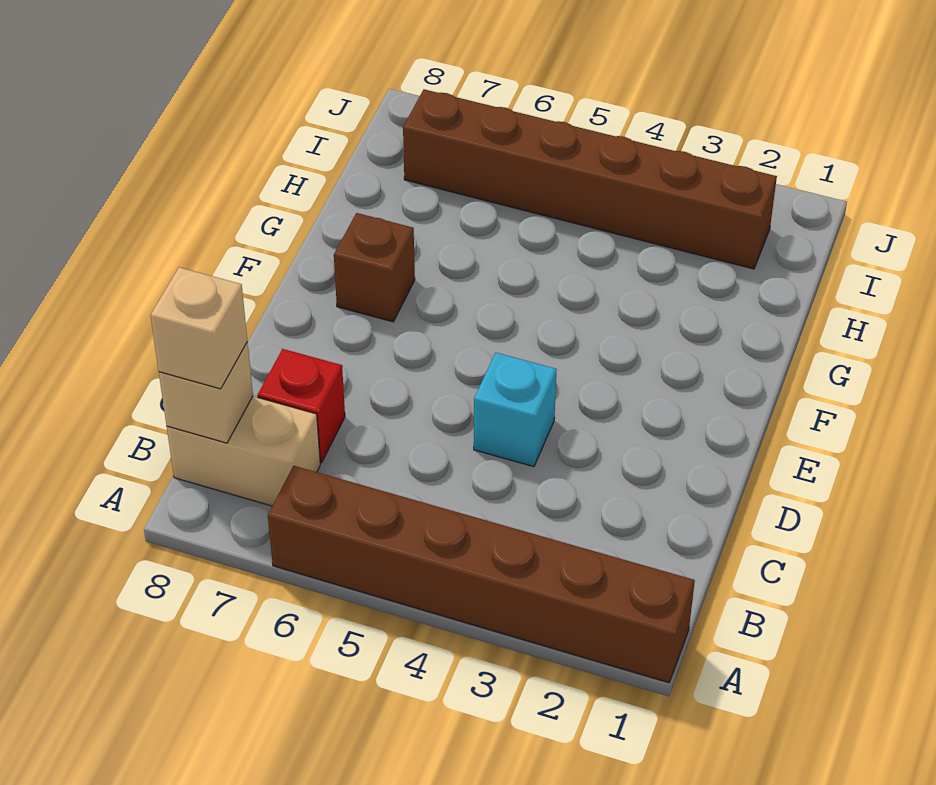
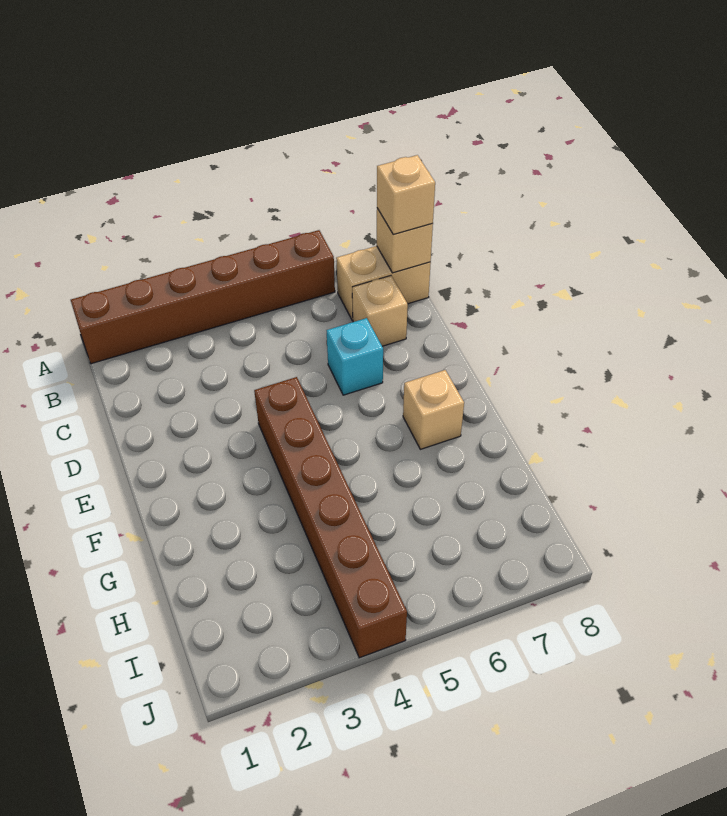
red brick C7 level 1 -> tan brick C7 level 1
cyan brick D4 level 1 -> cyan brick D6 level 1
brown brick F7 level 1 -> tan brick F7 level 1
brown brick I2:I7 level 1 -> brown brick E4:J4 level 1

